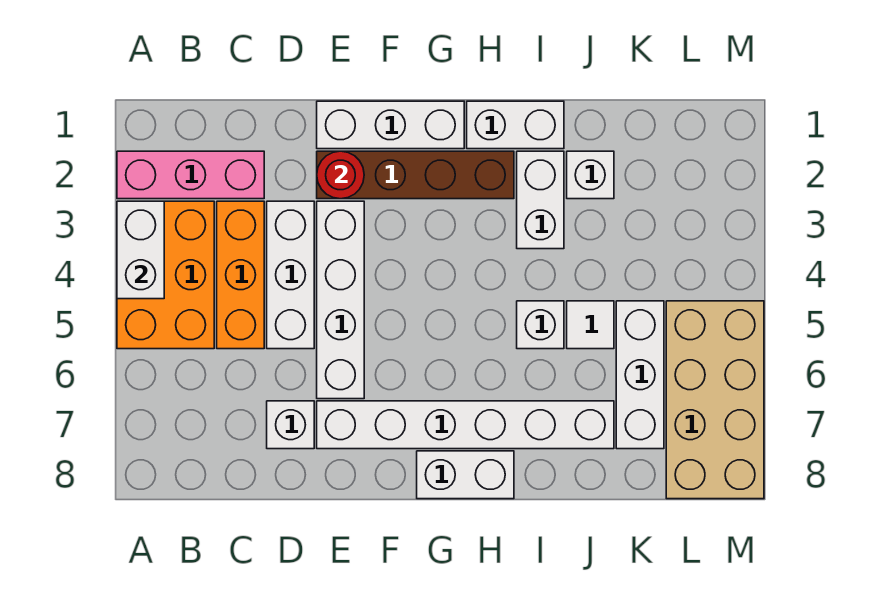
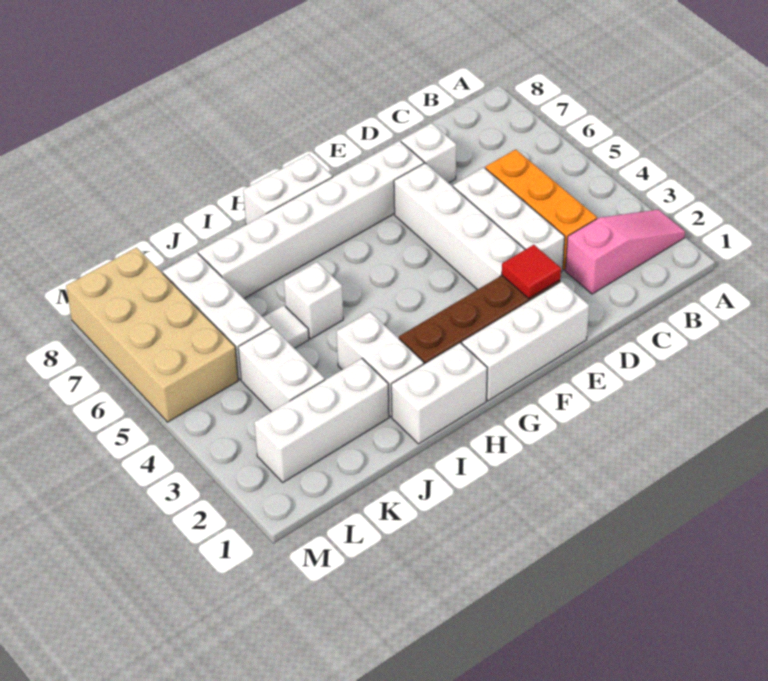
pink brick A2:C2 level 1 -> pink slope A2:C2 level 1 top C
orange brick A3:B5 level 1 -> none
white brick A3:A4 level 2 -> white brick K3:K4 level 1
red round brick E2 level 2 -> red tile E2 level 2
white brick J2 level 1 -> white brick J2:L2 level 1

